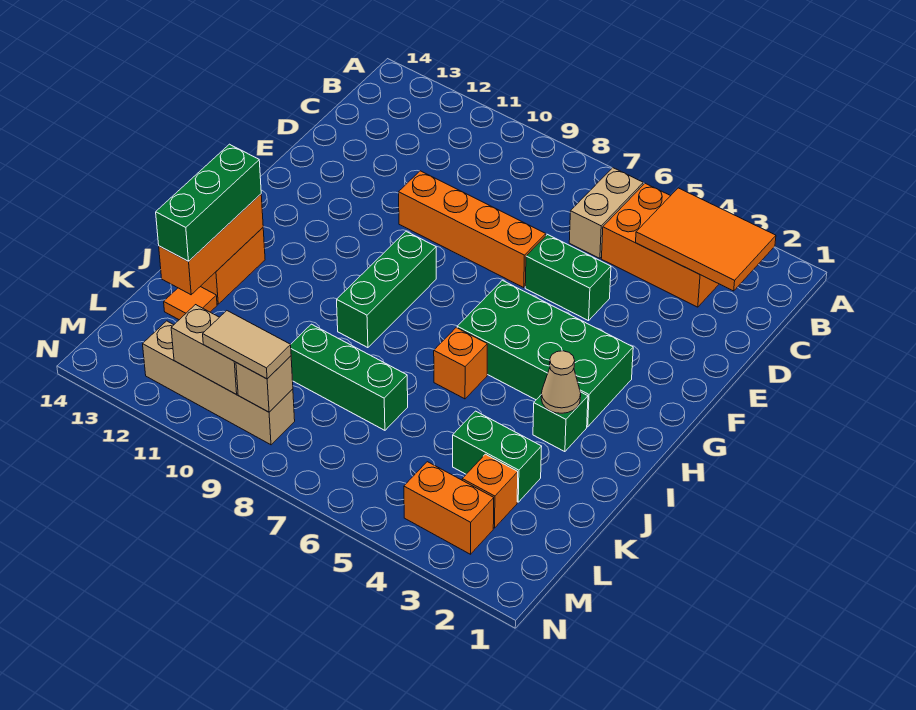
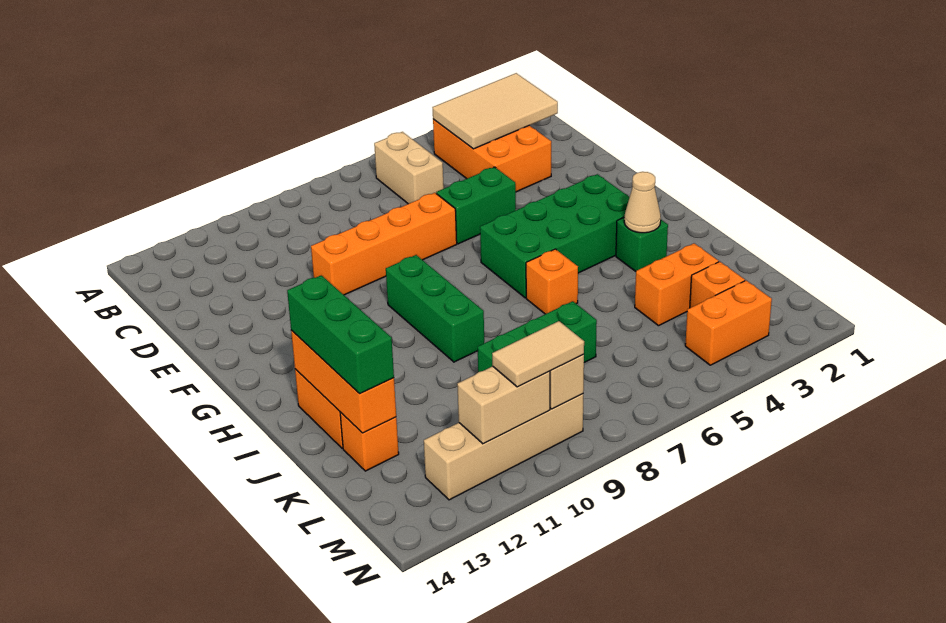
orange tile B2:C4 level 2 -> tan tile B2:C4 level 2
orange brick B3:C5 level 1 -> orange brick B3:D4 level 1
green brick K3:K4 level 1 -> orange brick K3:K4 level 1
orange tile K13 level 1 -> orange brick K13 level 1

